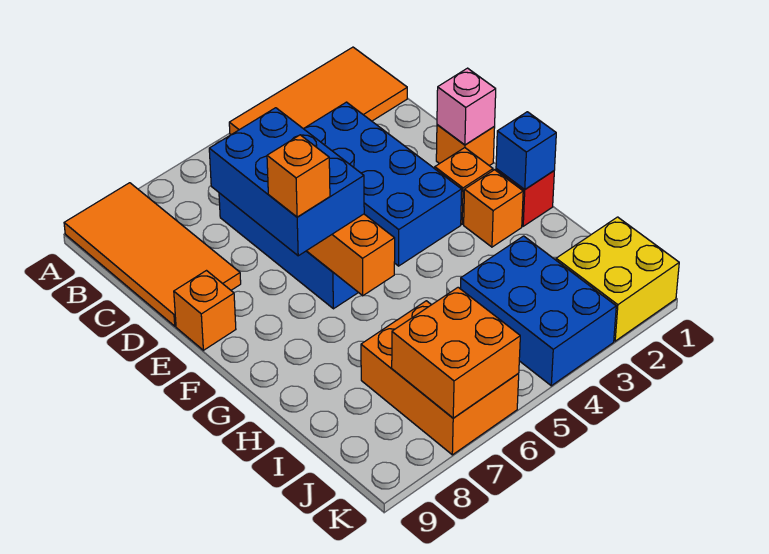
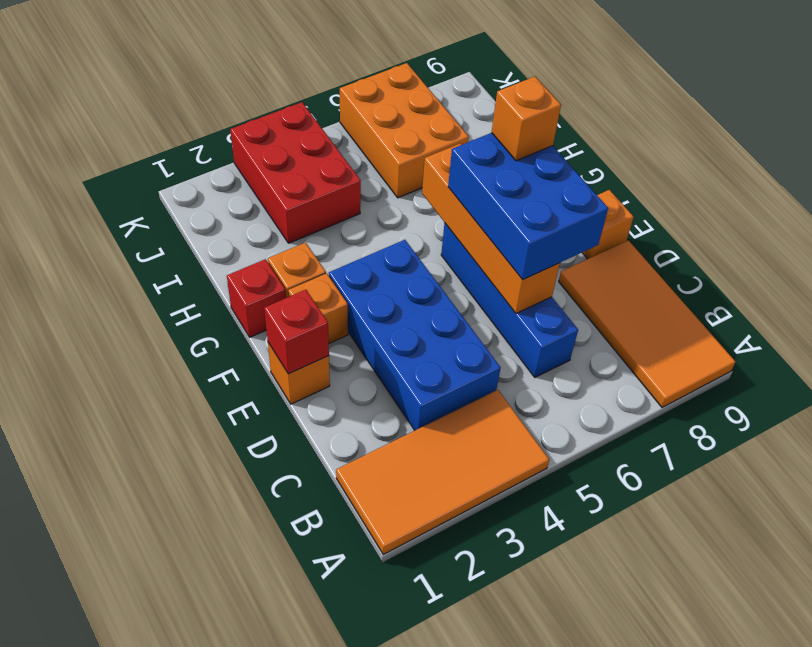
pink brick E1 level 2 -> red brick E1 level 2
blue brick G1 level 2 -> none
blue brick I3:K4 level 1 -> red brick I3:K4 level 1
yellow brick J1:K2 level 1 -> none
orange brick J6:K7 level 2 -> none

